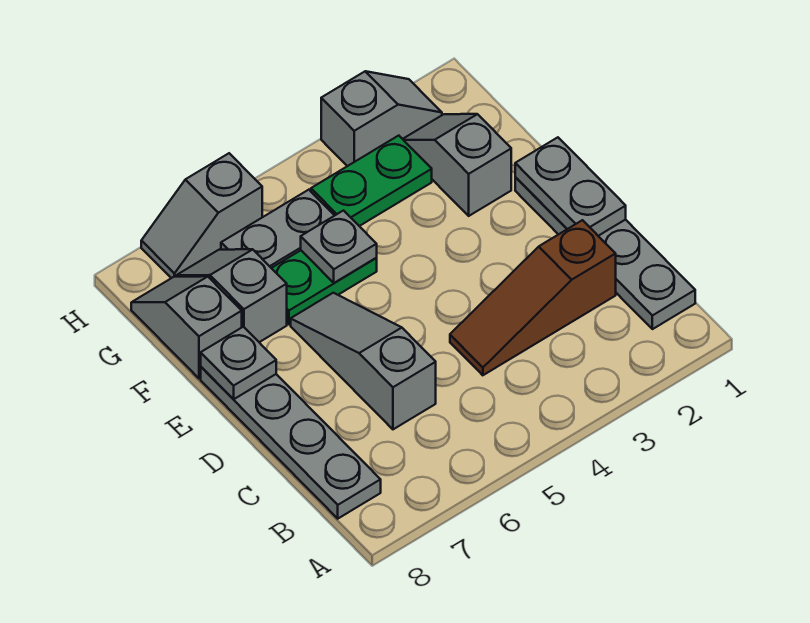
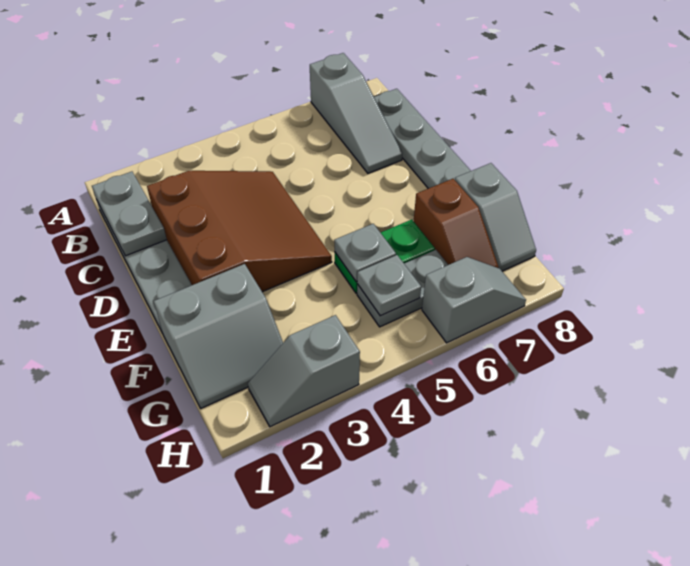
brown slope C2:C4 level 1 top 2 -> brown slope C2:E4 level 1 top 2
grey slope C6:E6 level 1 top C -> grey slope A7:C7 level 1 top A
grey plate D1:E1 level 2 -> grey plate B1:C1 level 2
grey plate E8 level 2 -> grey plate G5 level 2
grey slope F2:G2 level 1 top F -> grey slope F1:G2 level 1 top F
grey slope F7:G7 level 1 top F -> brown slope F7:G7 level 1 top F
green plate G3:G4 level 1 -> none

